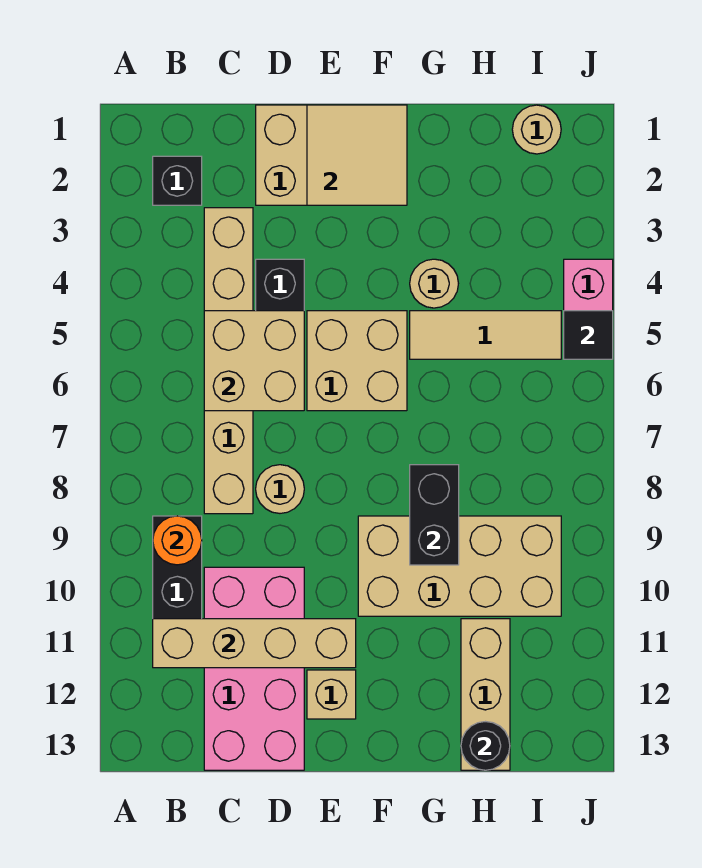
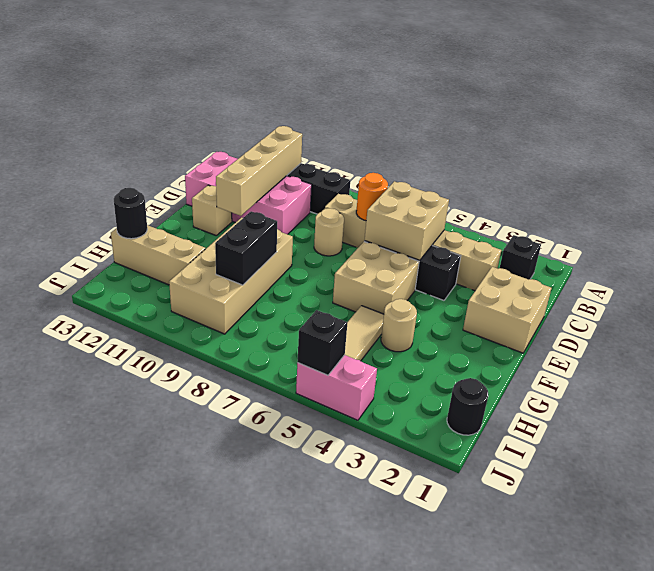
orange round brick B9 level 2 -> orange round brick C7 level 2
tan tile E1:F2 level 2 -> none
black brick G8:G9 level 2 -> black brick G9:H9 level 2
tan round brick I1 level 1 -> black round brick I1 level 1
black tile J5 level 2 -> black brick J5 level 2

